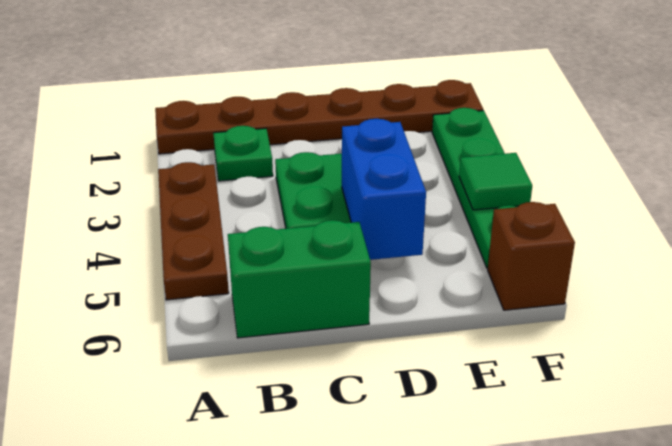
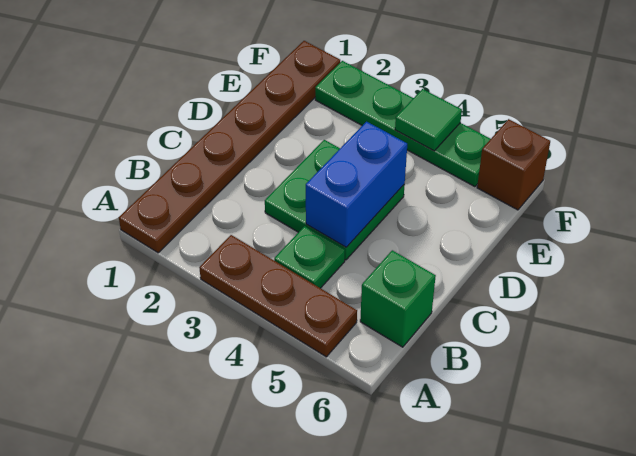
green plate B2 level 1 -> green plate B4 level 1
green brick B6:C6 level 1 -> green brick B6 level 1
blue brick D4:D5 level 2 -> blue brick C4:D4 level 2

